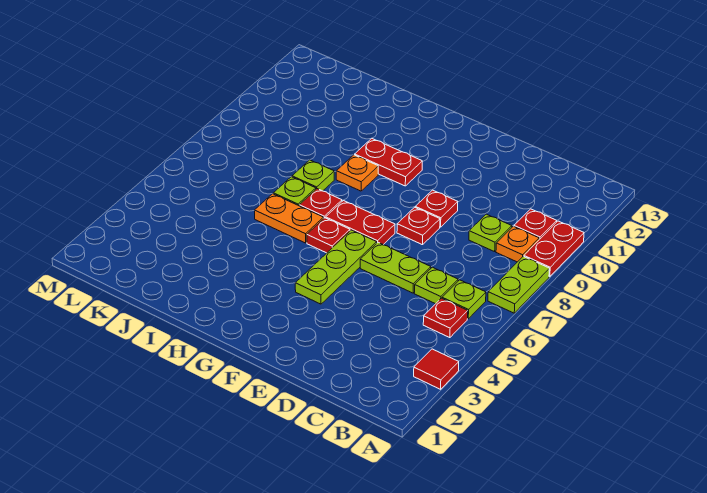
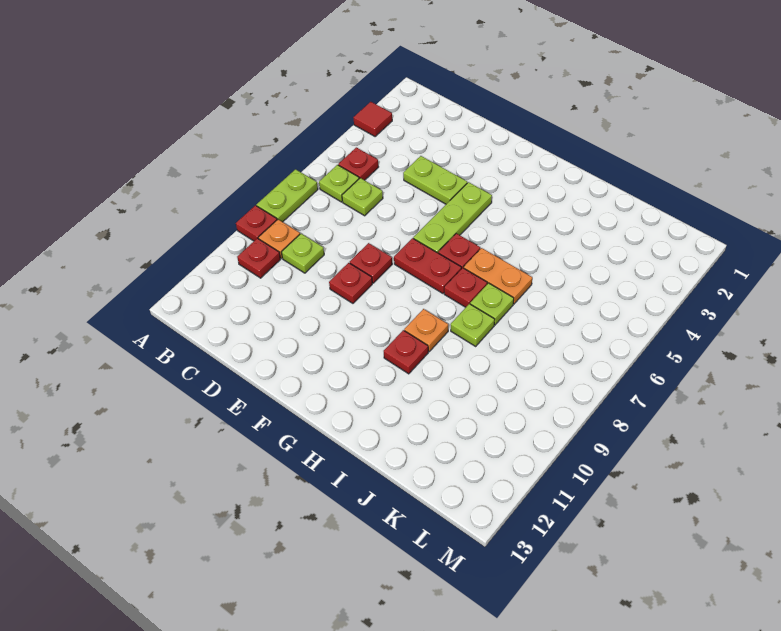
red plate A9:A10 level 1 -> red plate A9 level 1
lime plate D6:E6 level 1 -> lime plate D4:E4 level 1
red plate G10:H10 level 1 -> red plate H10 level 1

